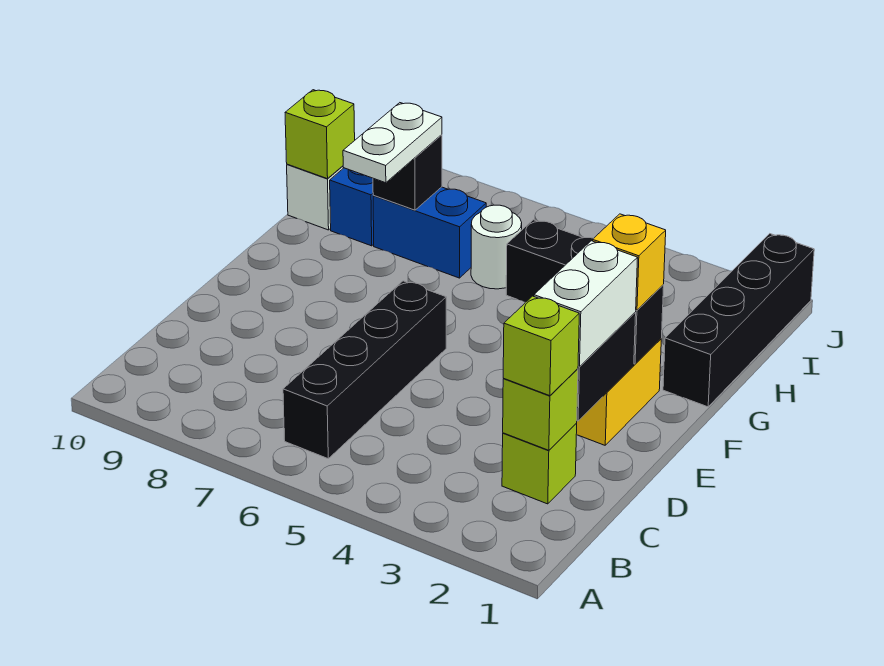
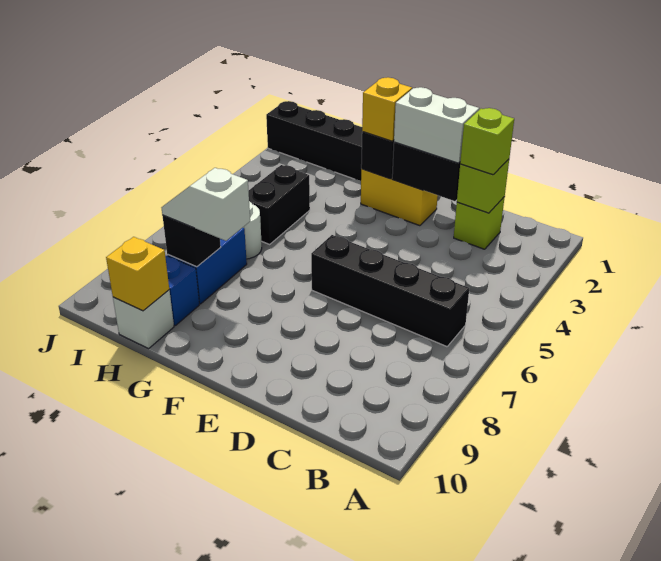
white plate G8:H8 level 3 -> white slope G8:H8 level 3 top G
lime brick H10 level 2 -> yellow brick H10 level 2

